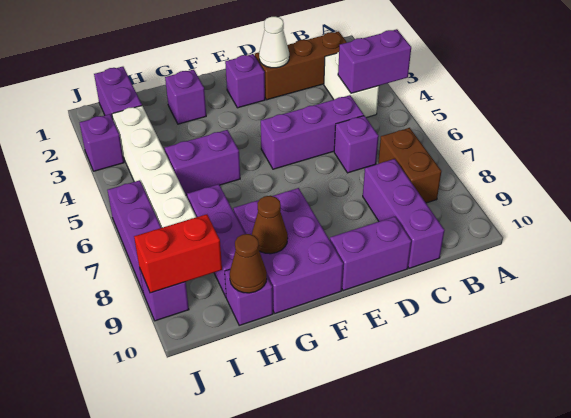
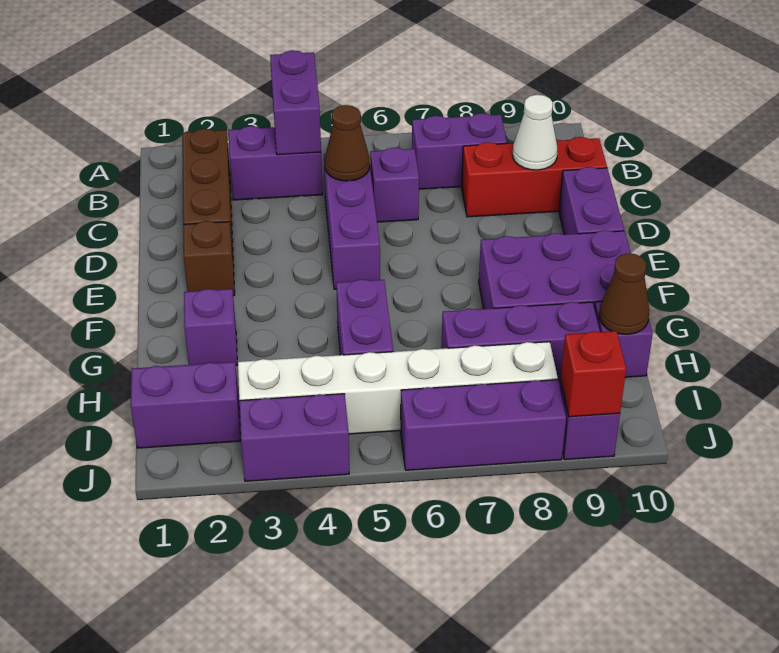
white brick B3:B4 level 1 -> purple brick B3:B4 level 1
brown brick B7:B8 level 1 -> purple brick B7:B8 level 1
purple brick C8:C10 level 1 -> red brick C8:C10 level 1
white cone D2 level 2 -> white cone C9 level 2
purple brick E2 level 1 -> brown brick E2 level 1
brown cone G9 level 2 -> brown cone C5 level 2
red brick I9:J9 level 2 -> red brick J9 level 2
purple brick J3 level 1 -> purple brick J3:J4 level 1

